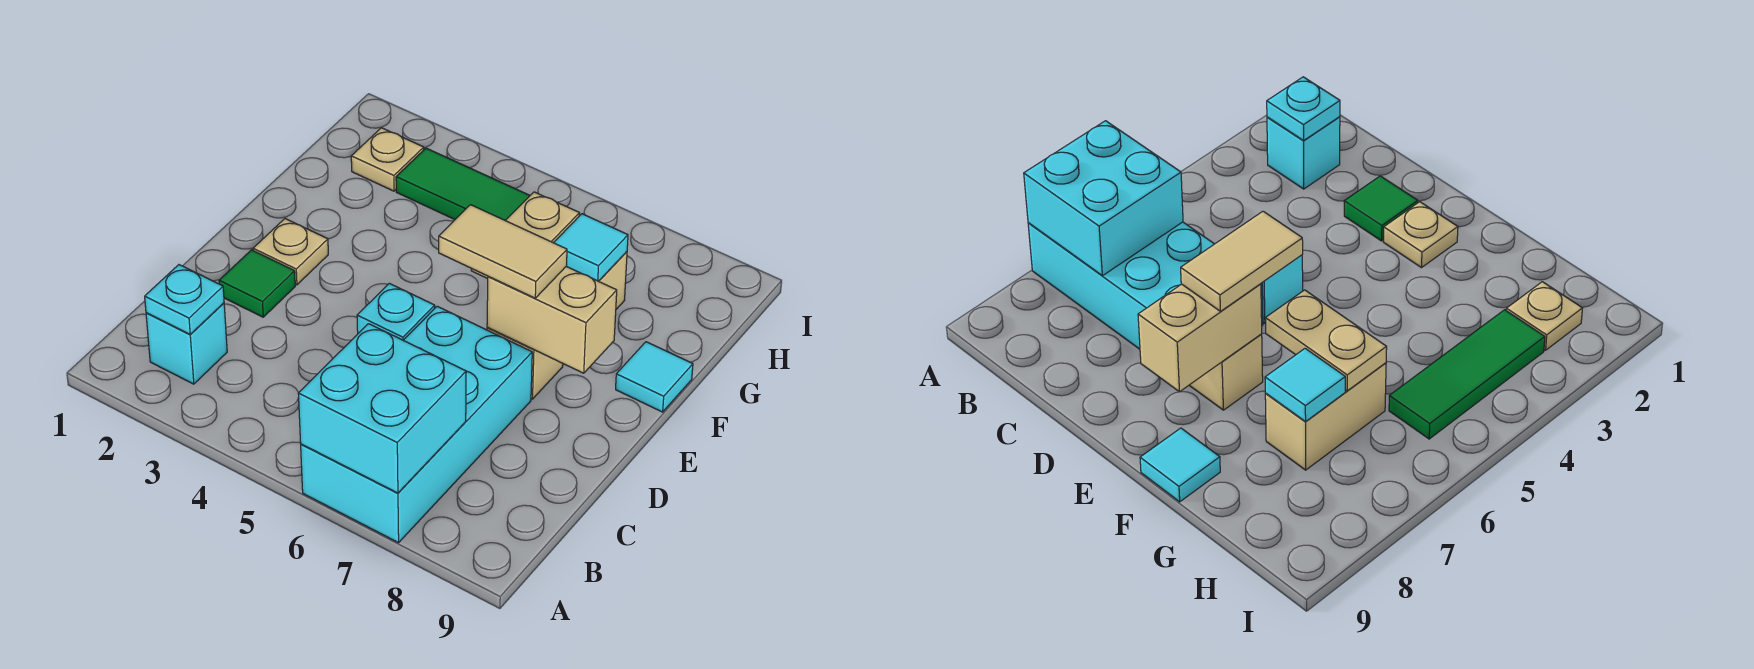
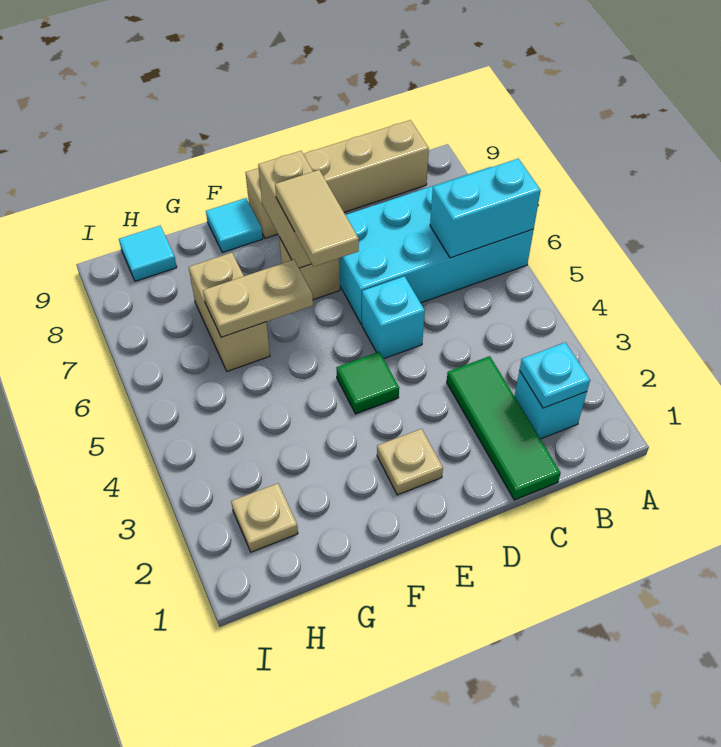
cyan brick A6:B7 level 2 -> cyan brick A6:B6 level 2
none -> tan brick B9:E9 level 1
green tile D2 level 1 -> green tile E4 level 1
cyan tile G7 level 2 -> cyan tile H9 level 1
green tile H3:H5 level 1 -> green tile C1:C3 level 1

